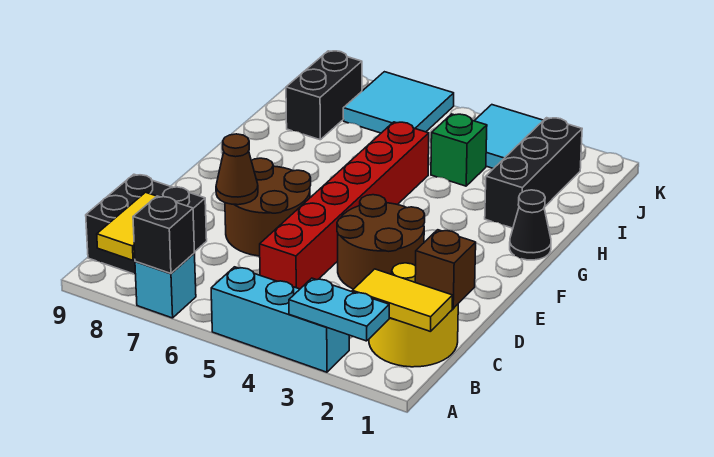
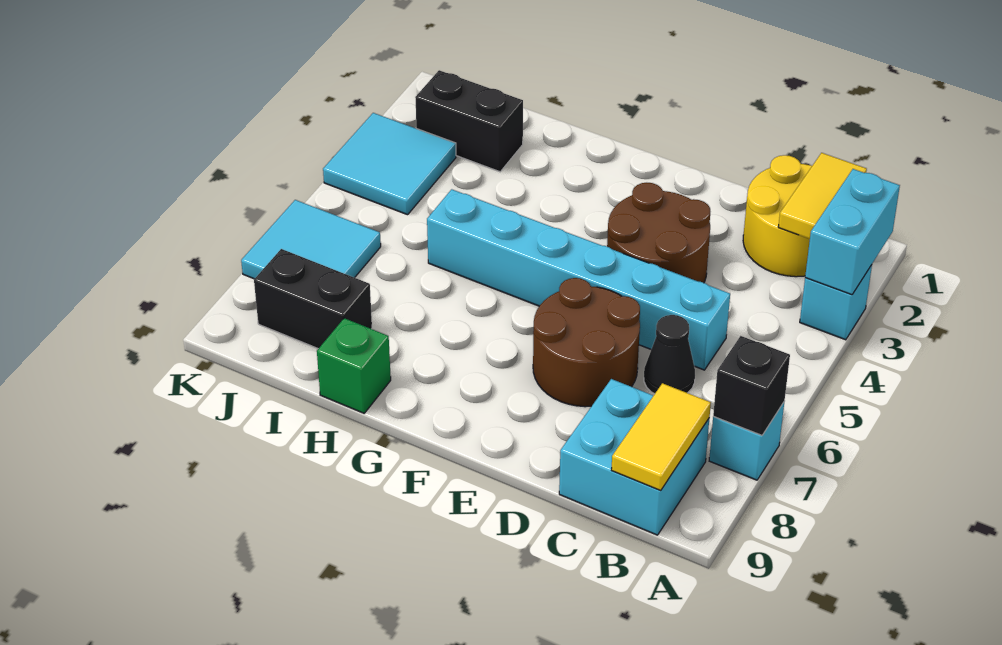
cyan plate A2:A3 level 2 -> cyan brick A2:A3 level 2
cyan brick A3:A5 level 1 -> cyan brick A3 level 1
yellow tile A8:B8 level 2 -> yellow tile B8:B9 level 2
black brick B8:C9 level 1 -> cyan brick B8:C9 level 1
brown brick C1 level 2 -> none
red brick C5:H5 level 1 -> cyan brick C5:H5 level 1
brown cone D7 level 2 -> none
black cone G1 level 1 -> black cone C6 level 1
black brick H2:J2 level 1 -> black brick I2:J2 level 1
green brick I4 level 1 -> green brick H9 level 1

